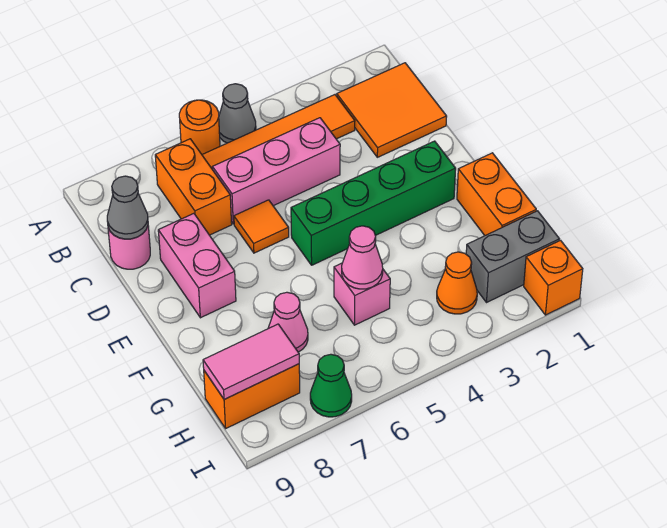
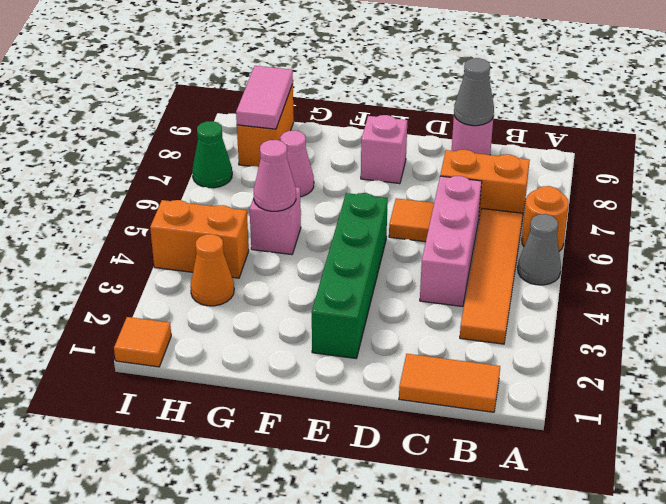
orange tile B1:C2 level 1 -> orange tile B1:C1 level 1
pink brick D8:E8 level 1 -> pink brick E8 level 1
orange brick F1:G1 level 1 -> orange brick H4:I4 level 1
grey brick H1:H2 level 1 -> none
orange brick I1 level 1 -> orange tile I1 level 1

